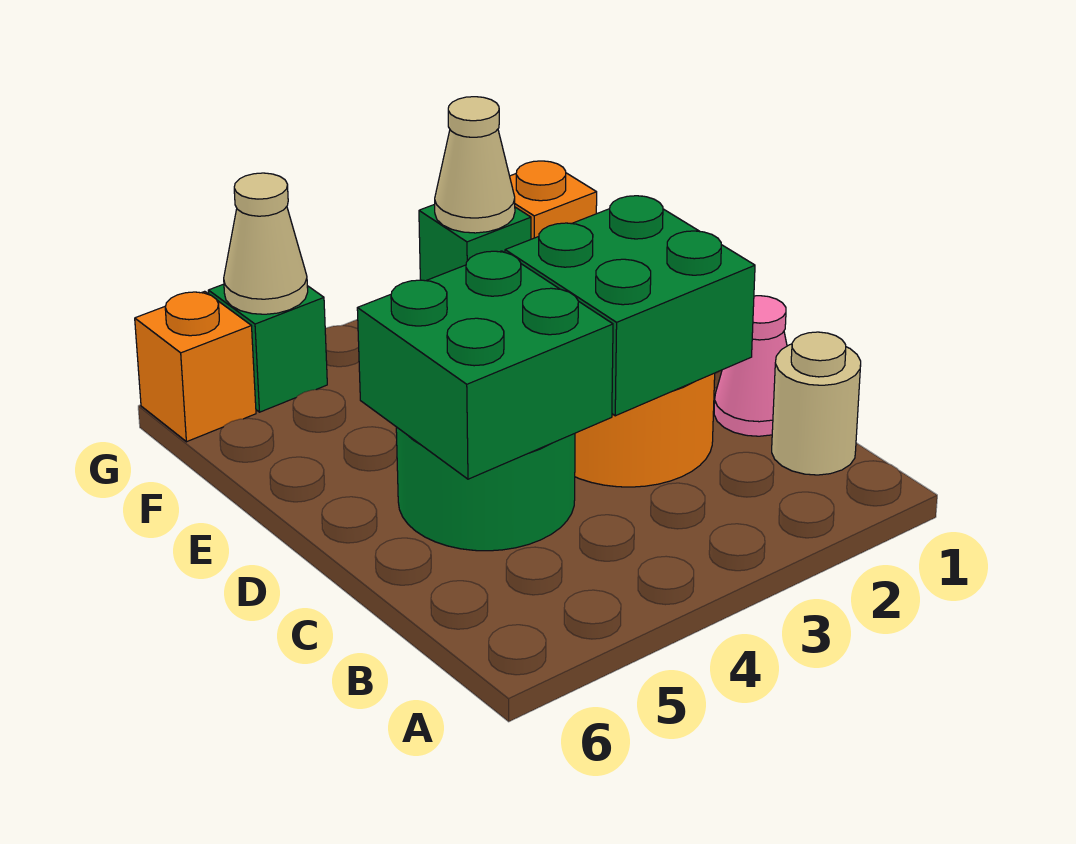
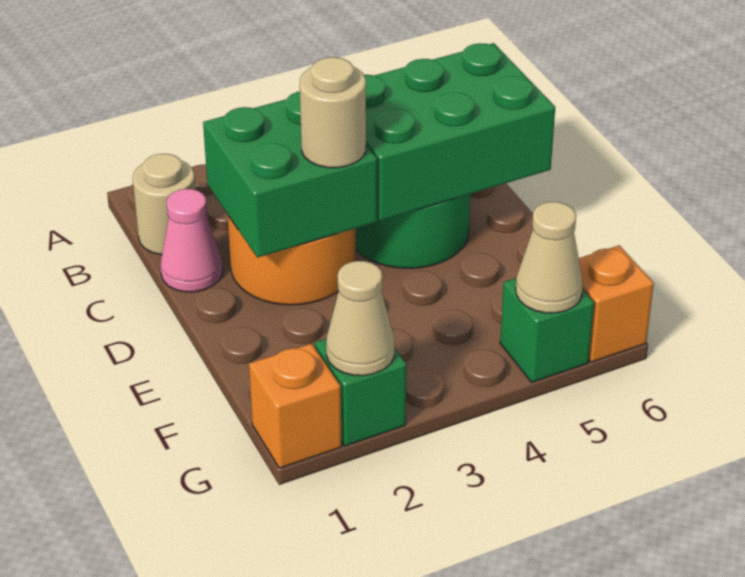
green brick C4:D5 level 2 -> green brick C4:D6 level 2
none -> tan round brick D3 level 3

